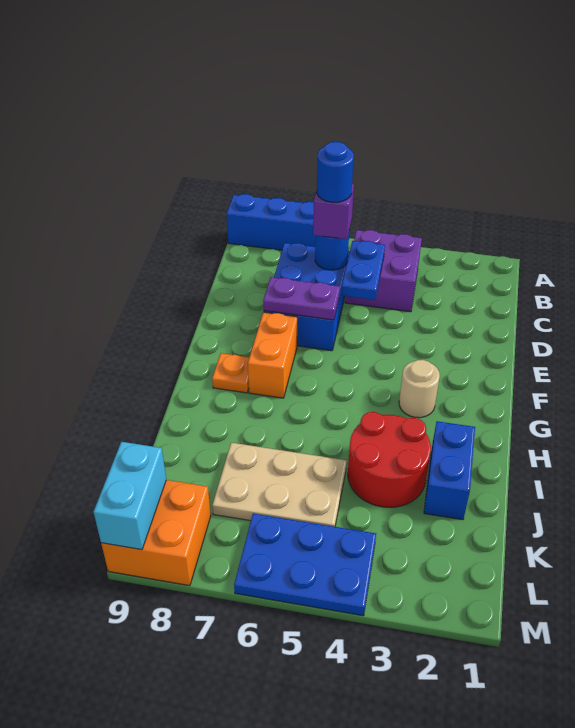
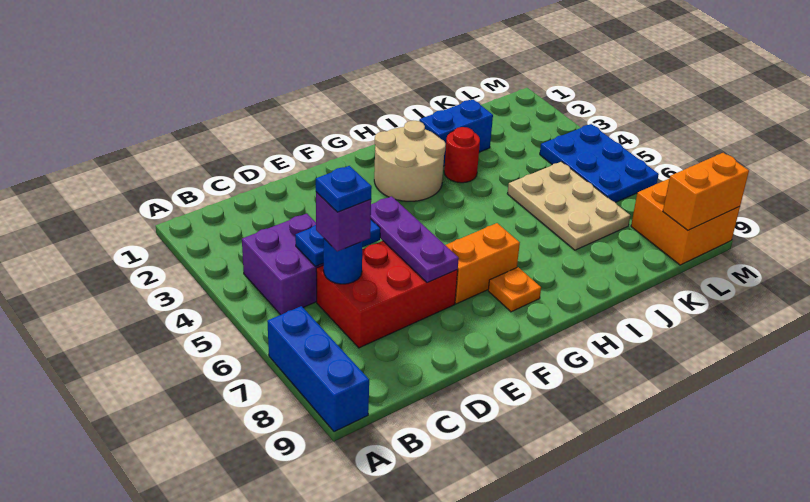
blue brick C6:E7 level 1 -> red brick C6:E7 level 1
blue round brick C6 level 4 -> blue plate C6 level 4
purple plate E6:E7 level 2 -> purple plate E5:E7 level 2
tan round brick G3 level 1 -> tan round brick G2:H3 level 1
red round brick I3:J4 level 1 -> red round brick I3 level 1
cyan brick L9:M9 level 2 -> orange brick L9:M9 level 2

